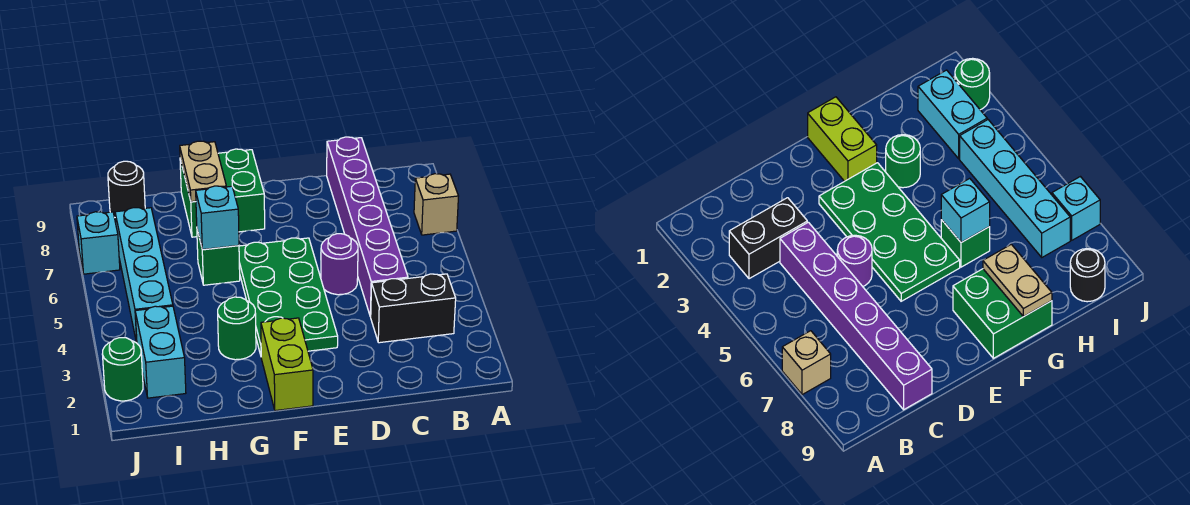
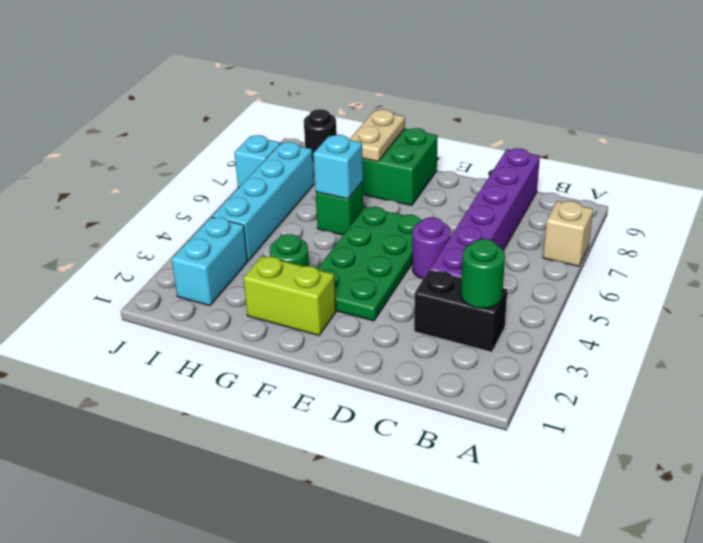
lime brick F1:F2 level 1 -> lime brick F2:G2 level 1
green round brick J2 level 1 -> green round brick B3 level 2

